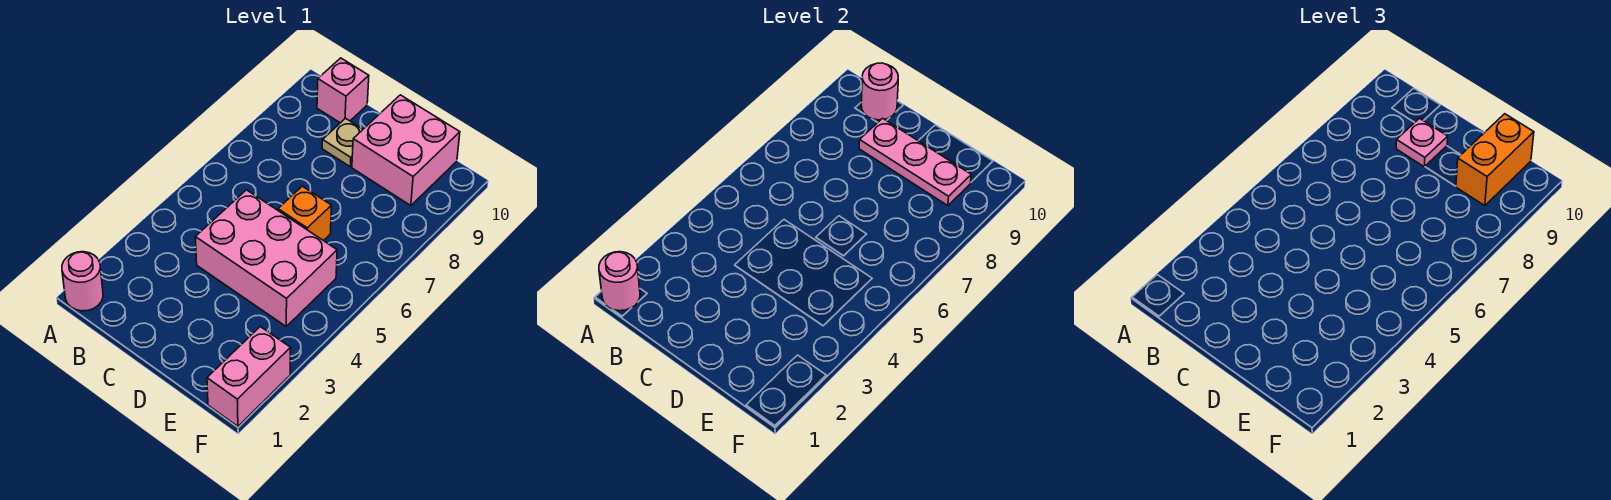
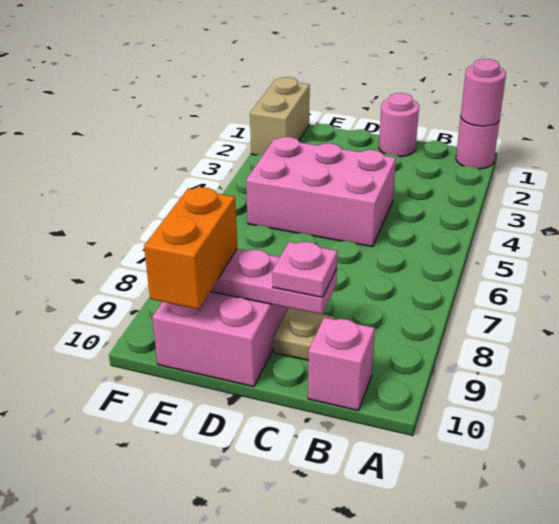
pink round brick B10 level 2 -> pink round brick C1 level 1
orange brick D6 level 1 -> none
pink brick F1:F2 level 1 -> tan brick F1:F2 level 1

